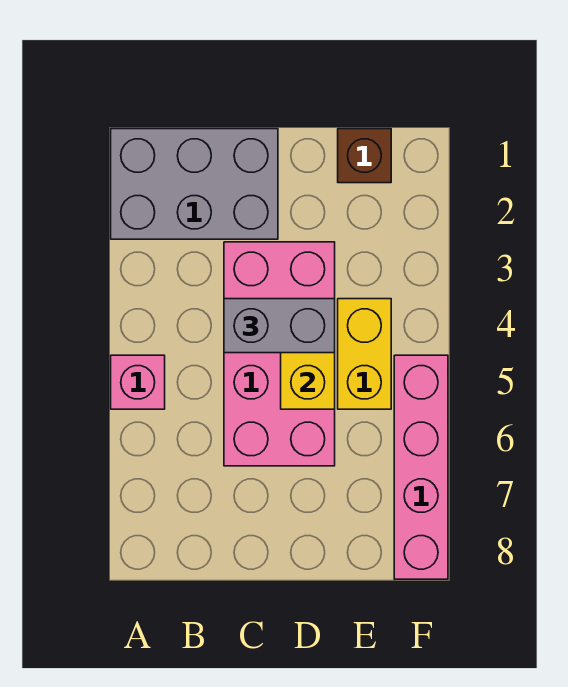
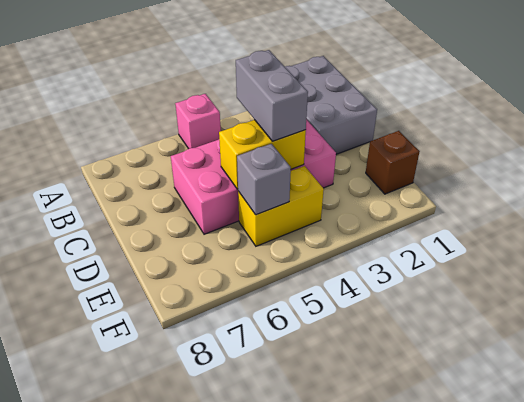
none -> grey brick E5 level 2
pink brick F5:F8 level 1 -> none

